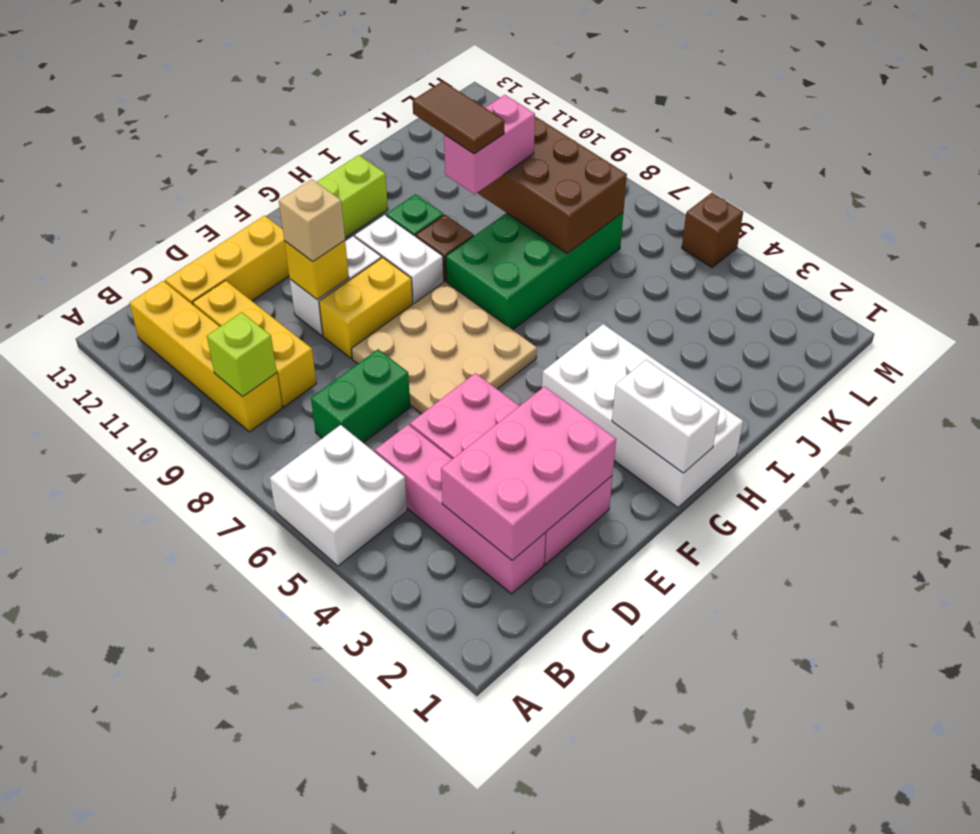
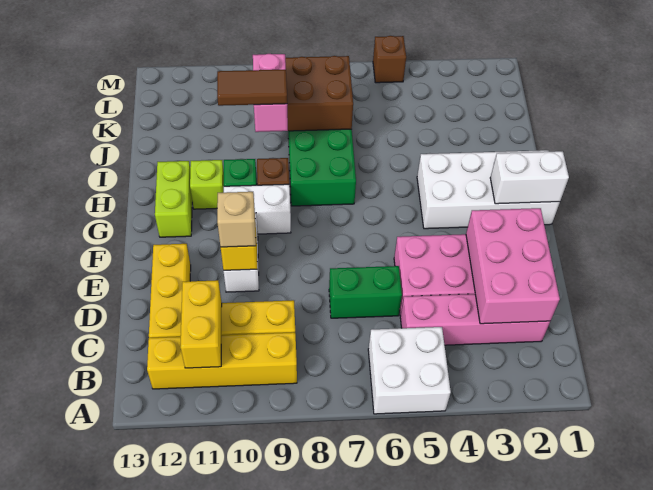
lime brick B9 level 2 -> lime brick H11 level 1
green brick C7:D7 level 1 -> green brick D6:D7 level 1
tan plate E6:G8 level 1 -> none
yellow brick E9:F9 level 1 -> yellow brick B11:C11 level 2

